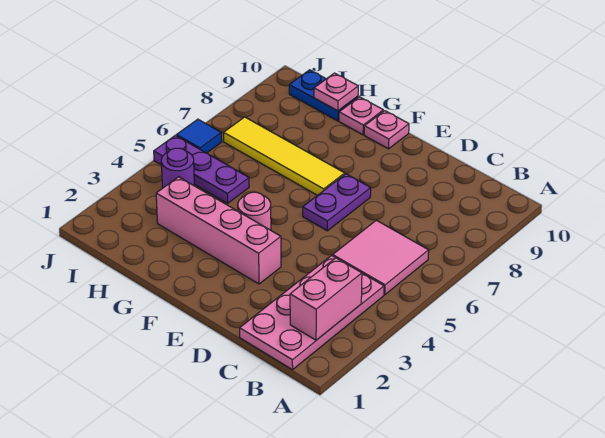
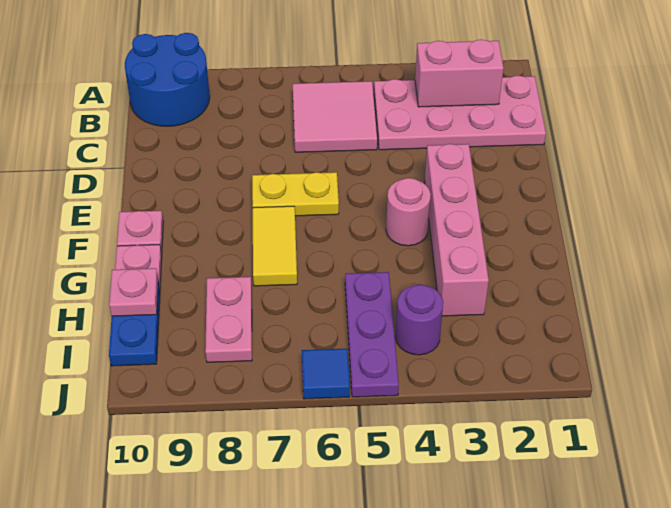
none -> blue round brick A9:B10 level 1
purple plate E6:E7 level 1 -> yellow plate E6:E7 level 1
yellow tile F7:I7 level 1 -> yellow tile F7:G7 level 1
none -> pink plate H8:I8 level 1

